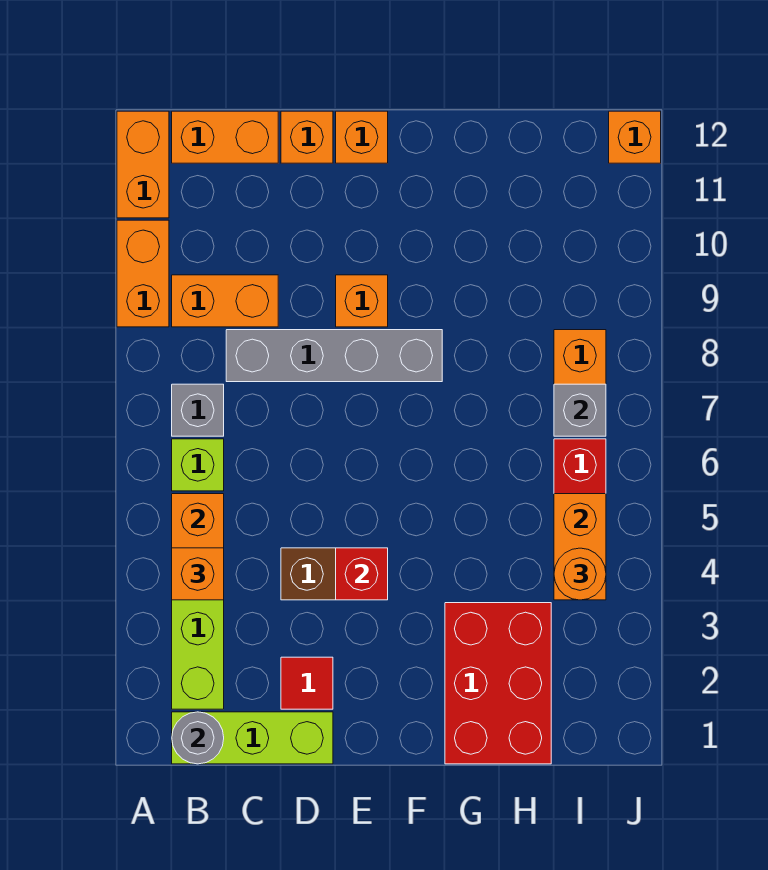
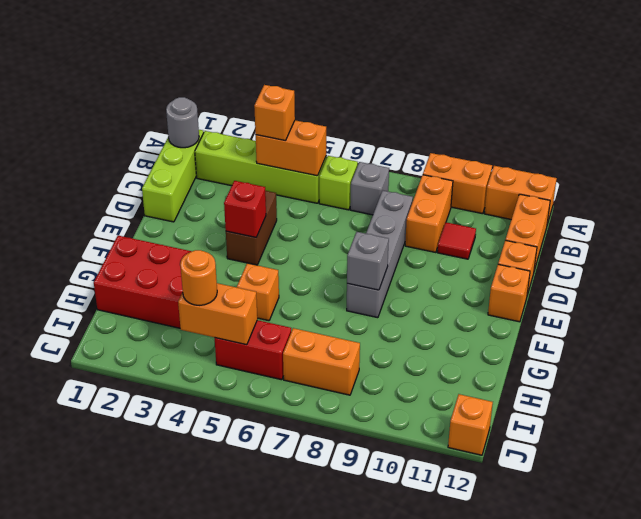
red tile D2 level 1 -> red tile C10 level 1
orange brick E9 level 1 -> orange brick G5 level 1
grey brick I7 level 2 -> grey brick F8 level 2

